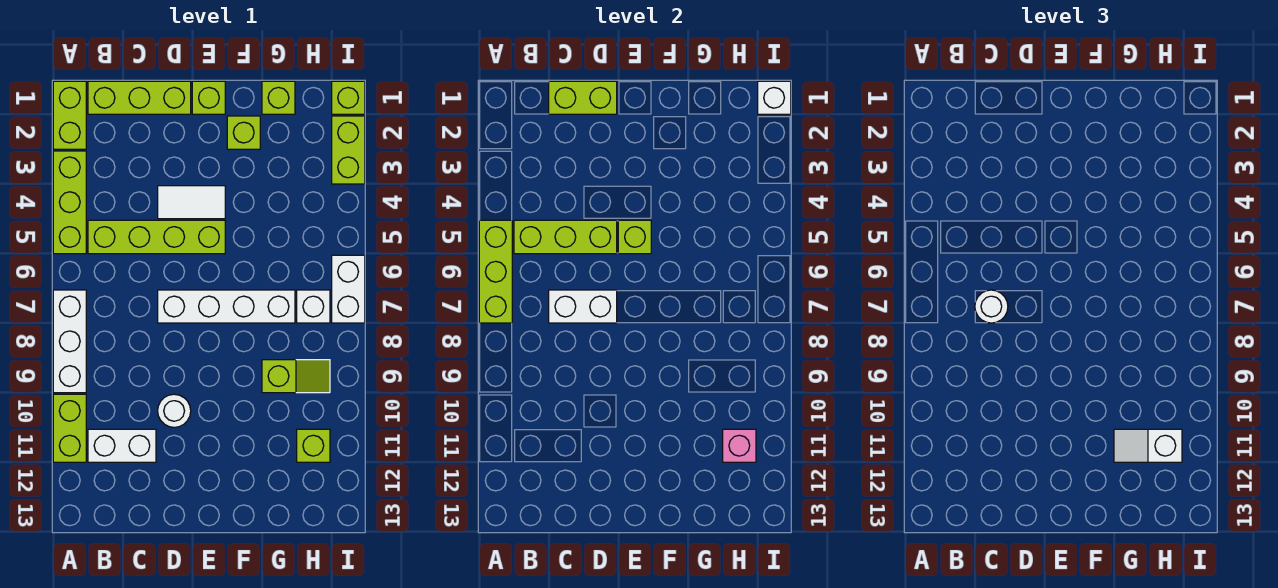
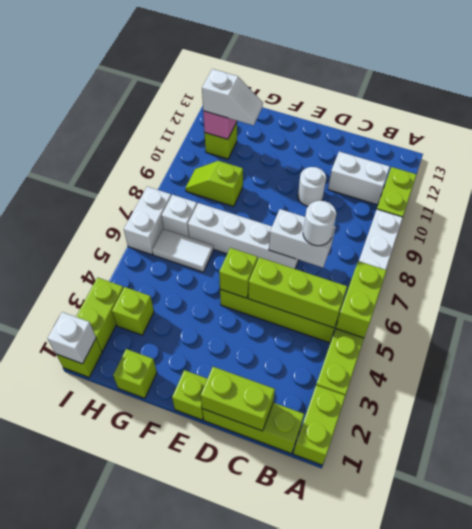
lime brick A5:A7 level 2 -> lime brick A5:A6 level 2
white tile D4:E4 level 1 -> white tile G6:H6 level 1
lime brick F2 level 1 -> lime brick H3 level 1

